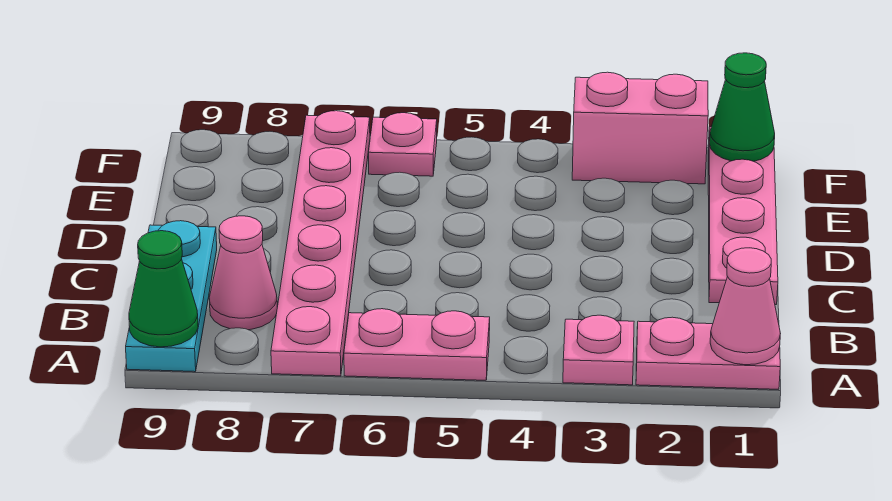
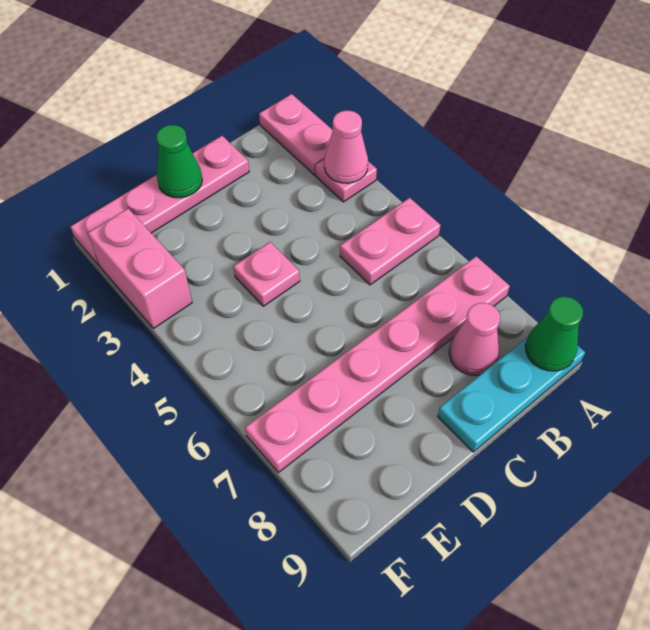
pink cone A1 level 2 -> pink cone A3 level 2
pink plate A5:A6 level 1 -> pink plate A5:B5 level 1
green cone F1 level 2 -> green cone D1 level 2
pink plate F6 level 1 -> pink plate D4 level 1

